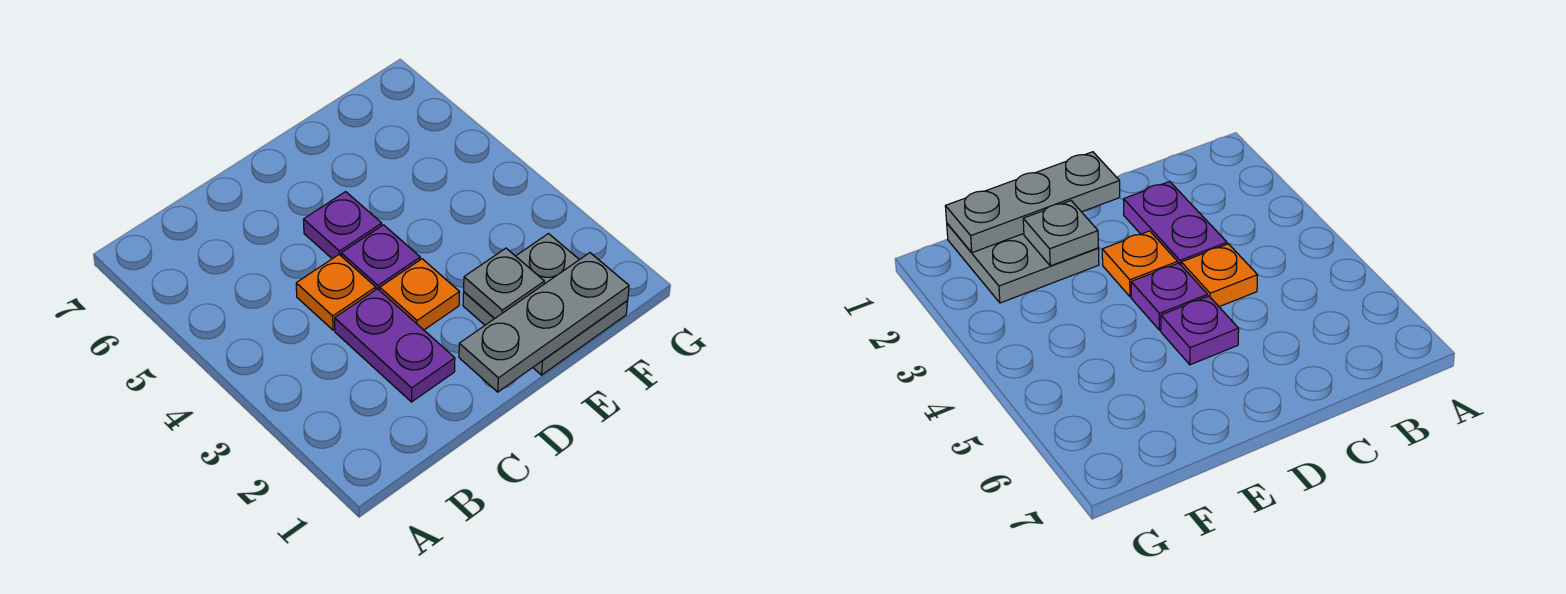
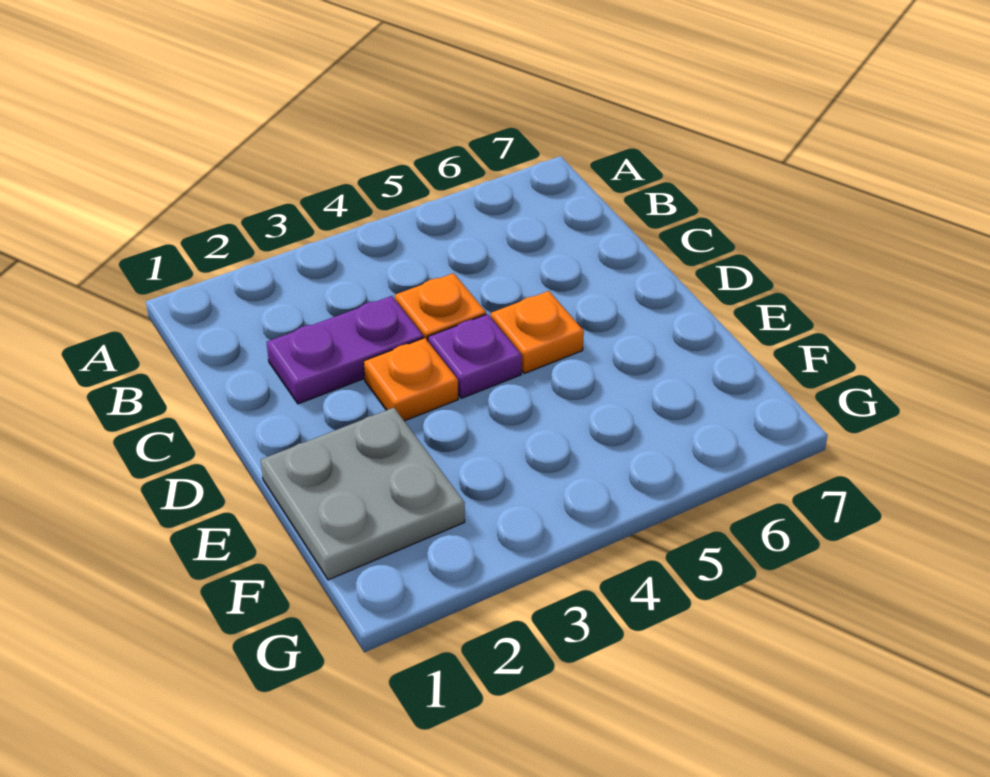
grey plate D1:F1 level 2 -> none
purple plate D5 level 1 -> orange plate D5 level 1
grey plate E2 level 2 -> none

